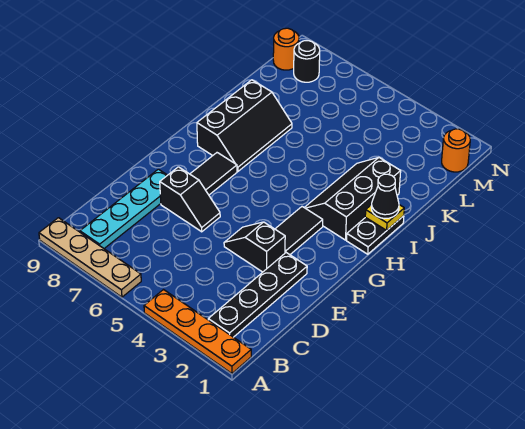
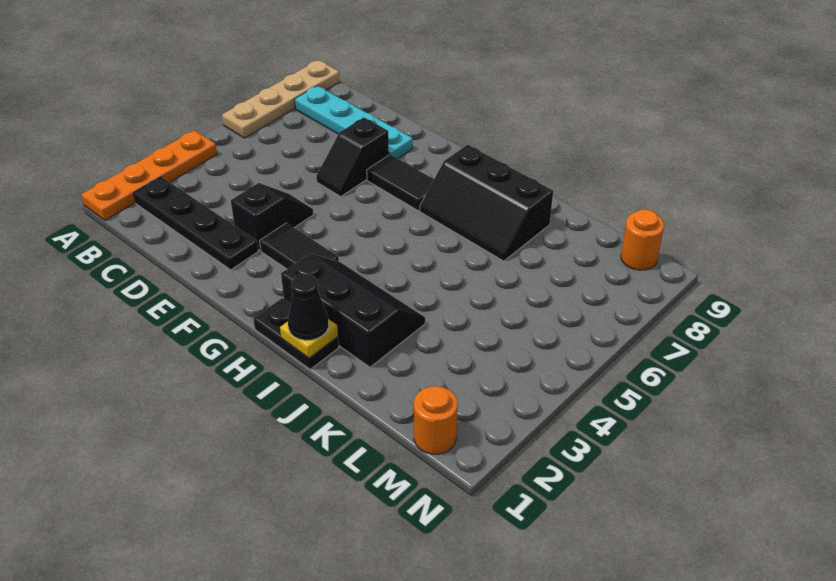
black round brick M8 level 1 -> none

